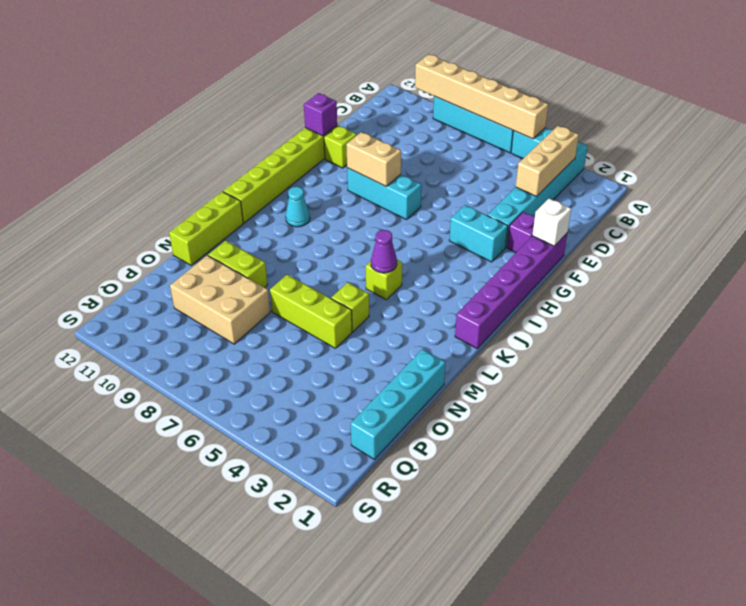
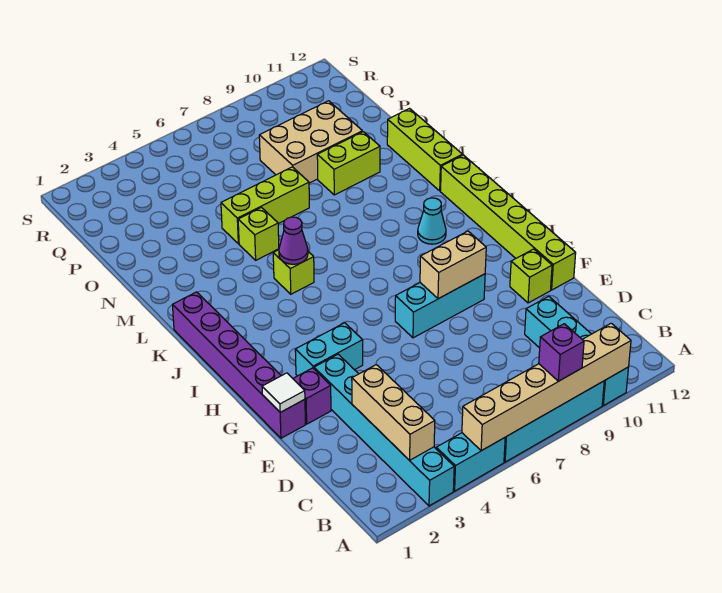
white brick F1 level 2 -> white tile F1 level 2
purple brick F12 level 2 -> purple brick A8 level 3
cyan brick N1:Q1 level 1 -> cyan brick A10:D10 level 1

